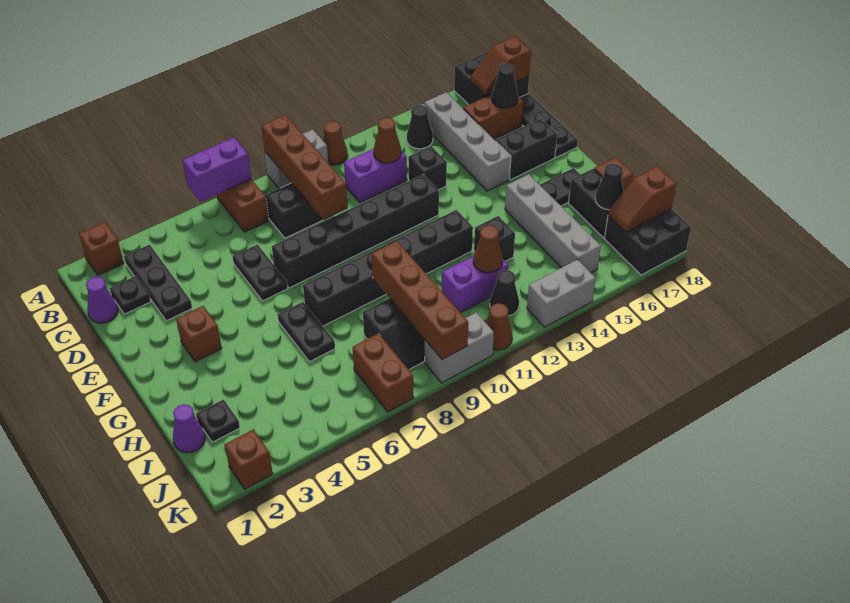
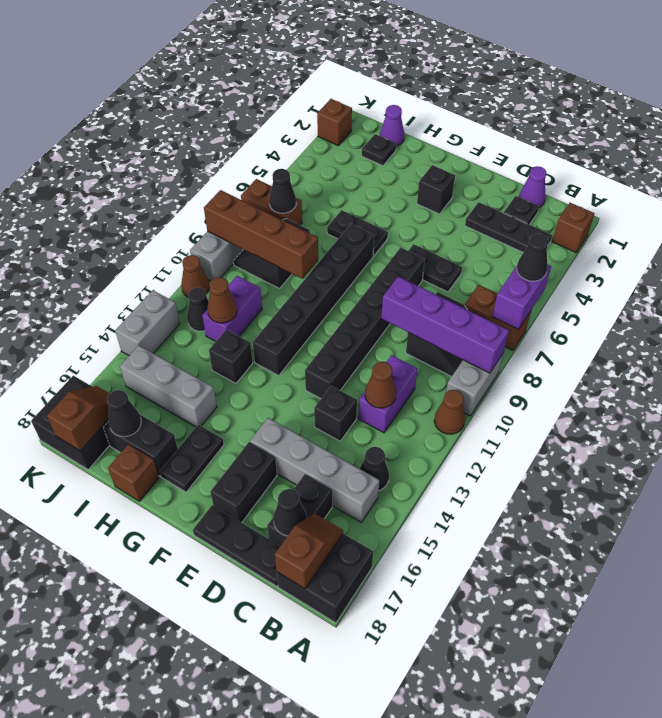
none -> black cone A6 level 3
brown brick A9:D9 level 2 -> purple brick A9:D9 level 2
brown brick C16:C17 level 1 -> black brick C16:C17 level 1
brown brick F3 level 1 -> black brick F3 level 1
grey brick G15:J15 level 1 -> grey brick H15:J15 level 1
none -> black cone J7 level 2

